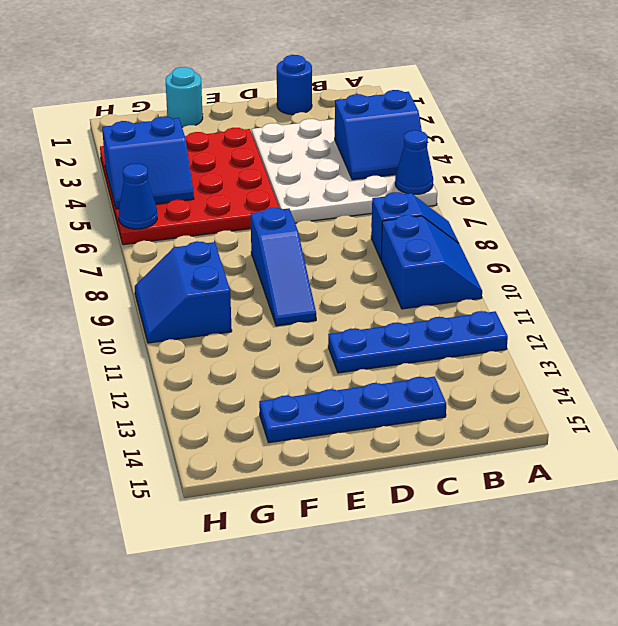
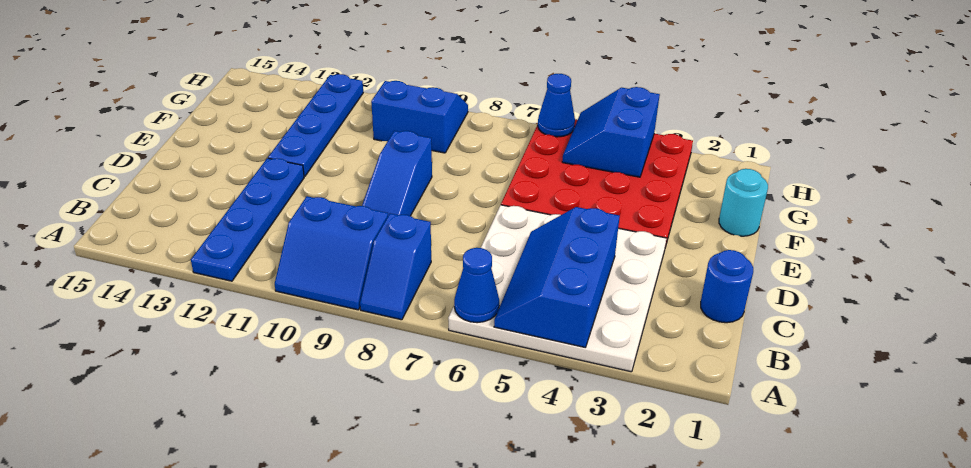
blue slope A4:B5 level 2 top 4 -> blue slope A4:C5 level 2 top 4
blue plate C14:F14 level 1 -> blue plate E12:H12 level 1
blue slope E8:E10 level 1 top 8 -> blue slope C9:E9 level 1 top E

